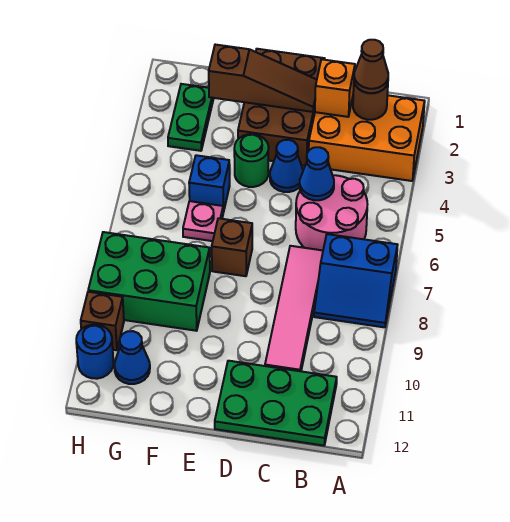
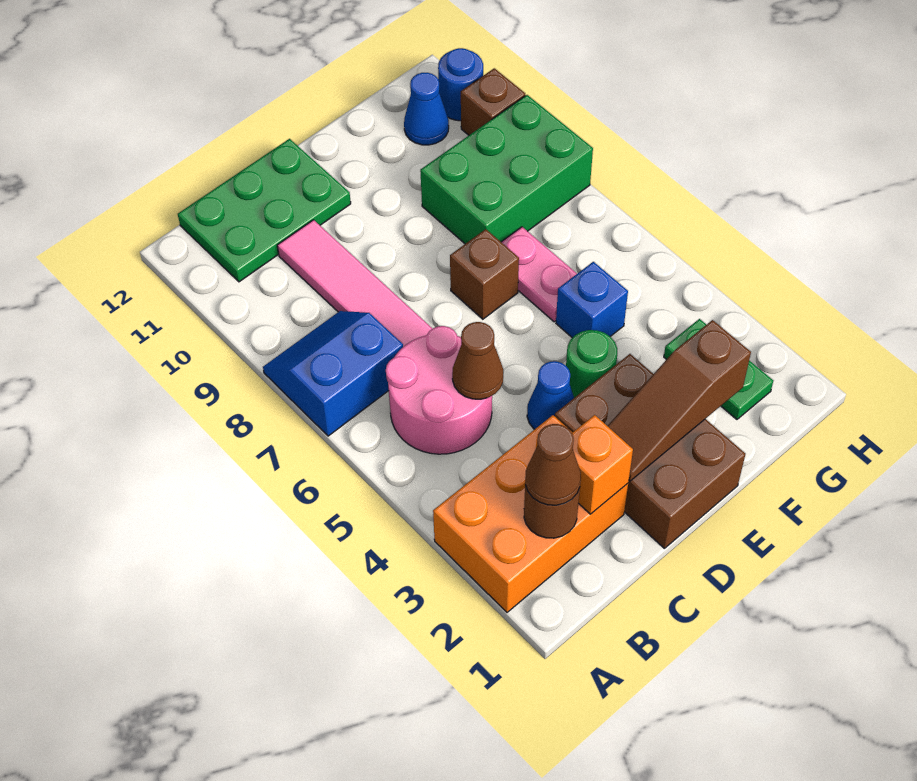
blue cone C5 level 2 -> brown cone C5 level 2
pink plate F6 level 1 -> pink plate F6:F7 level 1

